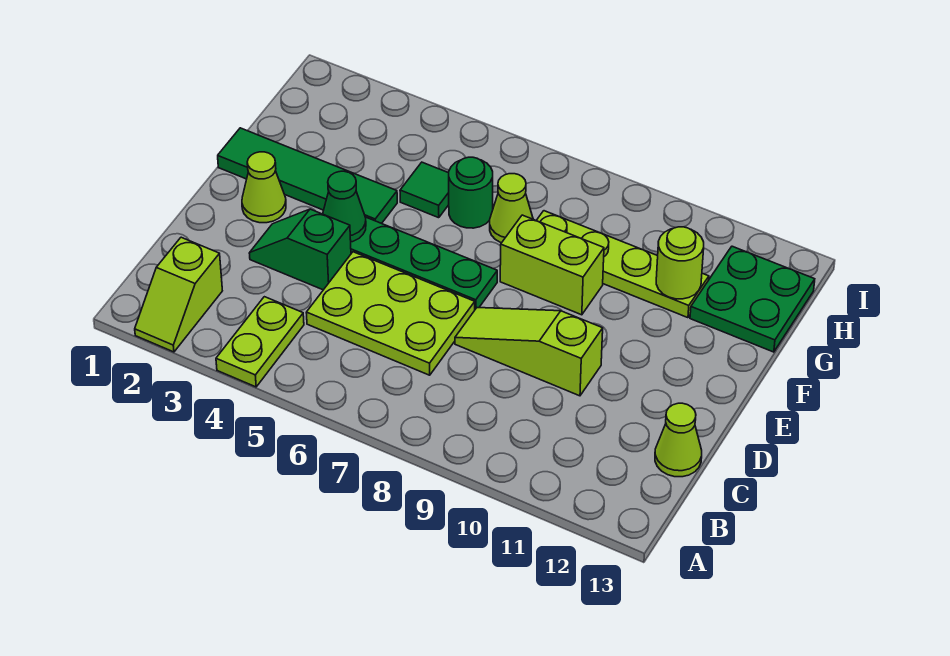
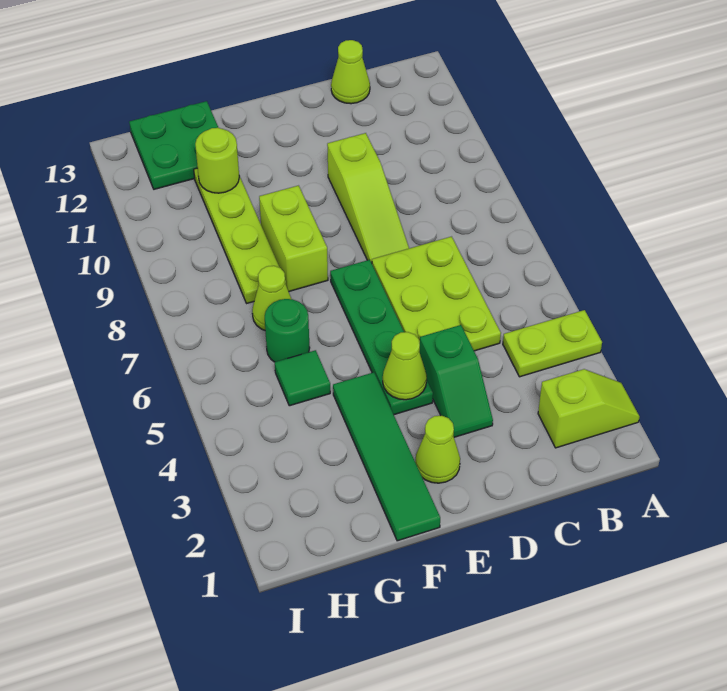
green cone E4 level 2 -> lime cone E4 level 2

